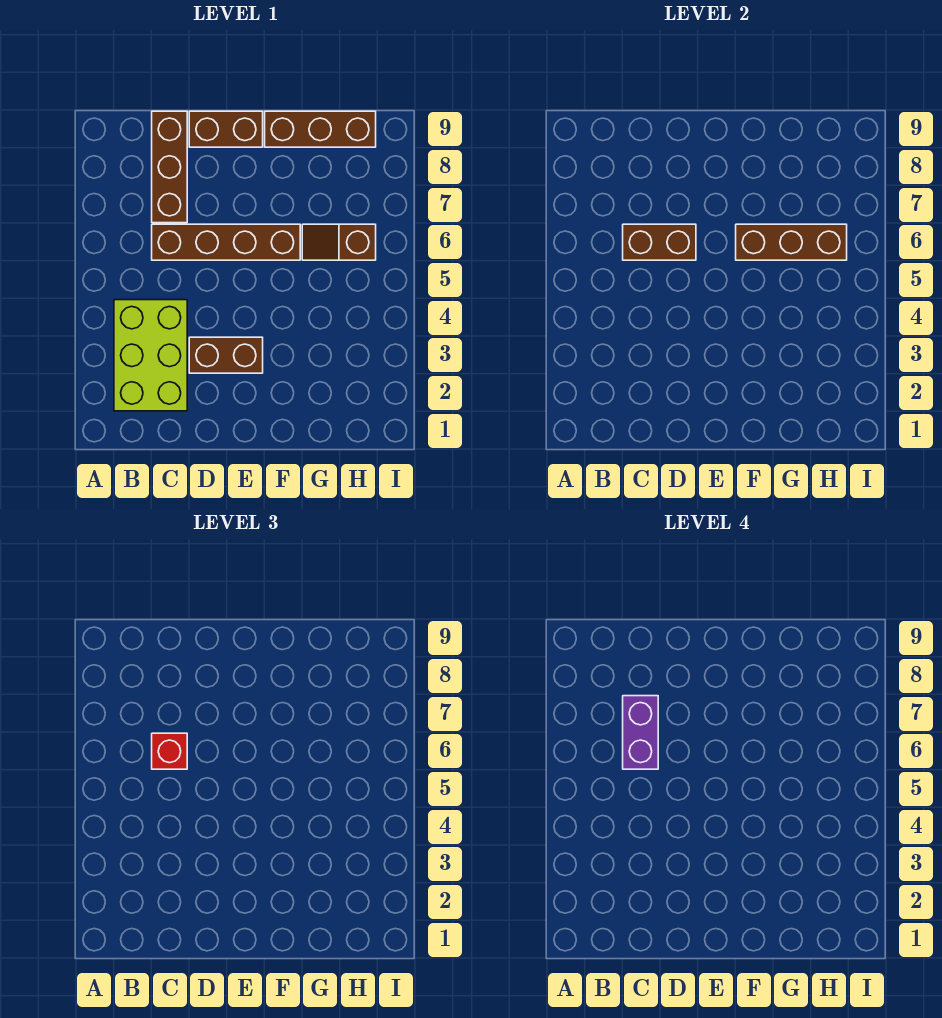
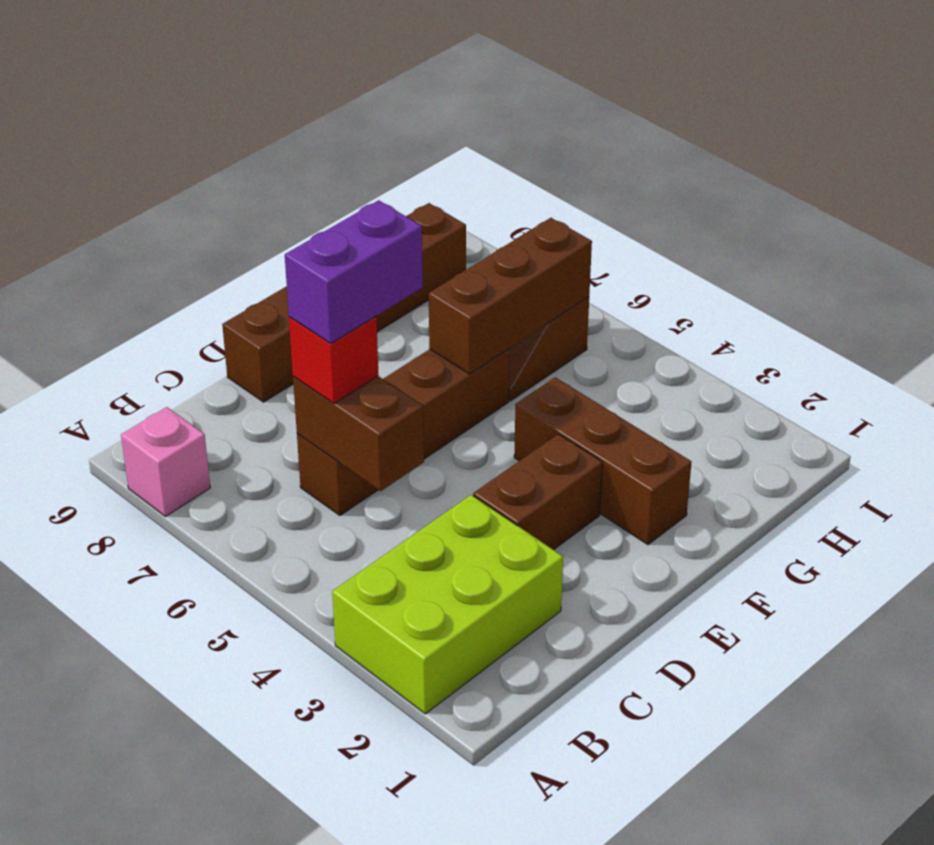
none -> pink brick A8 level 1
lime brick B2:C4 level 1 -> lime brick A2:C3 level 1
brown brick C6:D6 level 2 -> brown brick C5:C6 level 2
purple brick C6:C7 level 4 -> purple brick C6:D6 level 4
brown brick C7:C9 level 1 -> brown brick F2:F4 level 1

